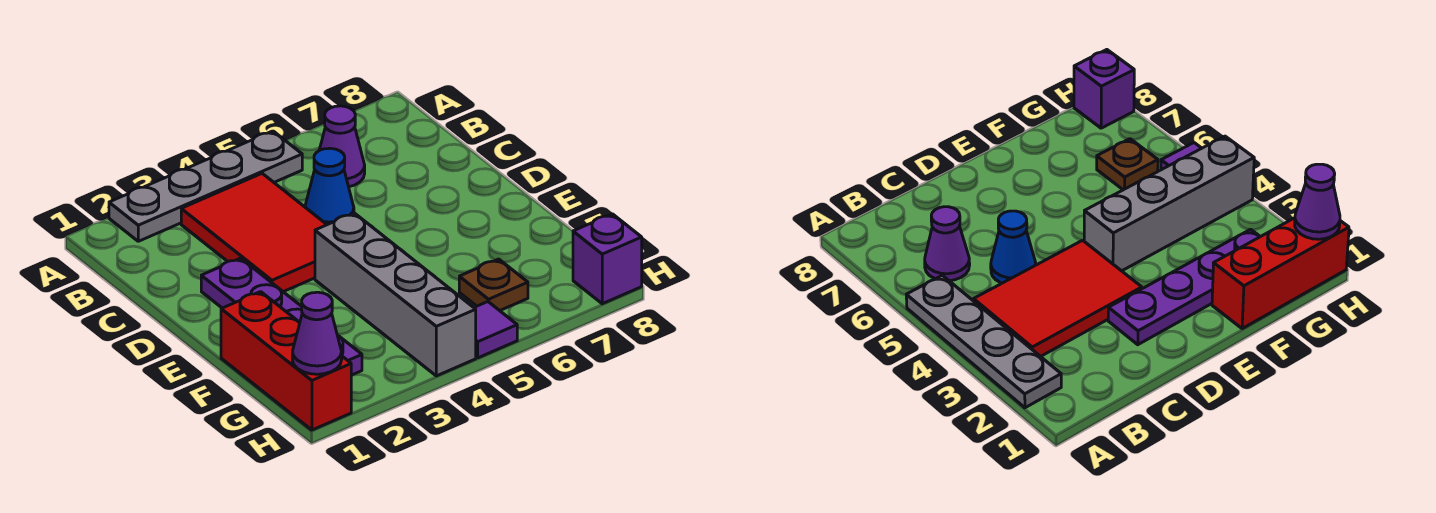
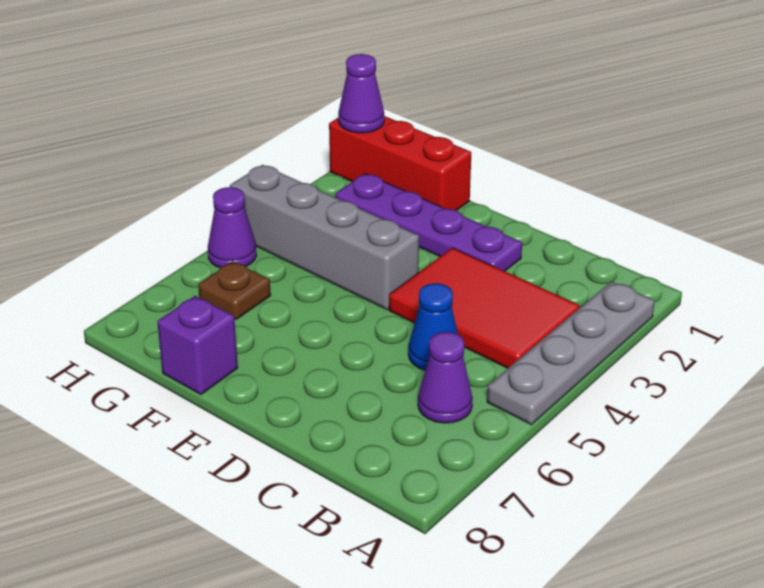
purple tile H5 level 1 -> purple cone H5 level 1
purple brick H8 level 1 -> purple brick F8 level 1

